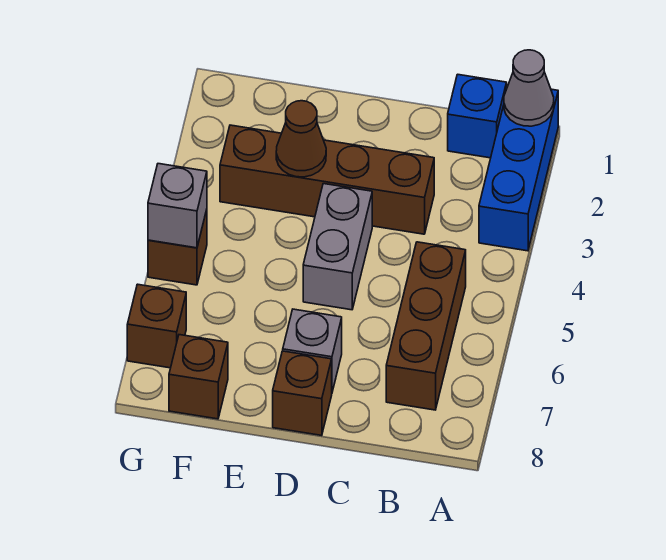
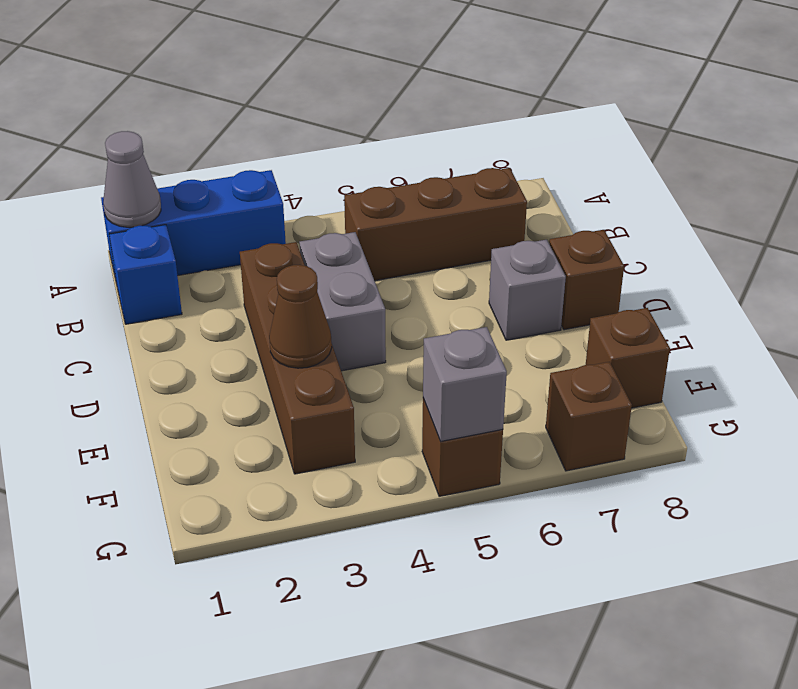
grey brick D4:D5 level 1 -> grey brick C4:D4 level 1

